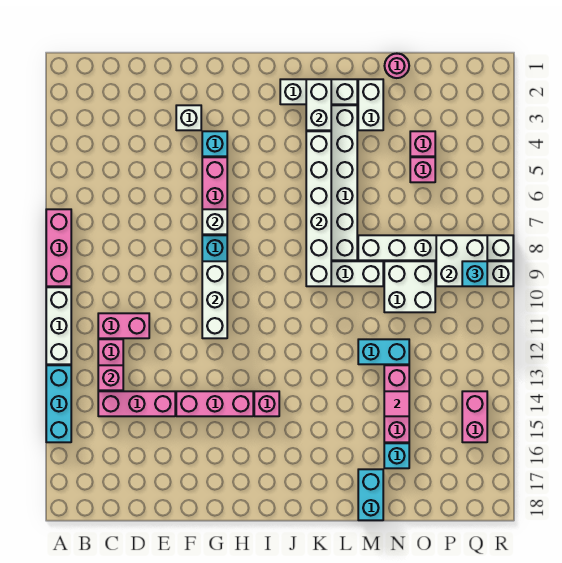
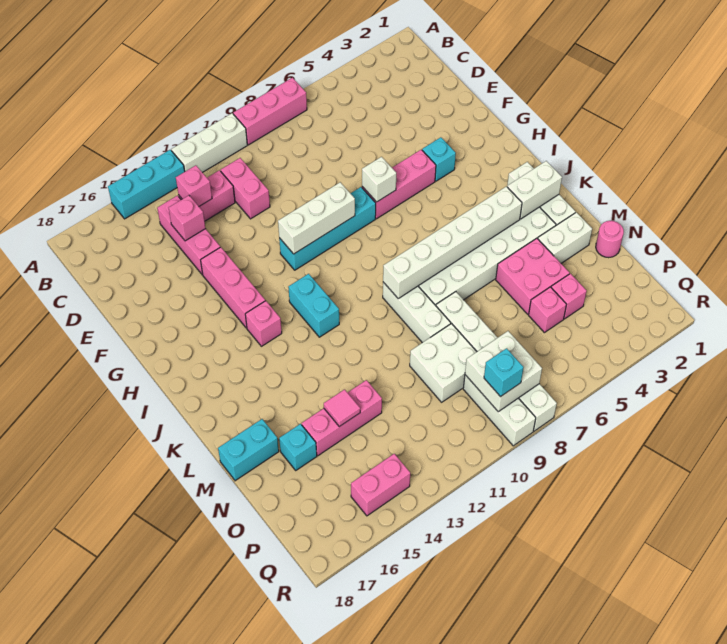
none -> pink brick D14 level 2
white brick F3 level 1 -> none
none -> pink brick M4:N5 level 1
cyan brick M12:N12 level 1 -> cyan brick I12:J12 level 1

